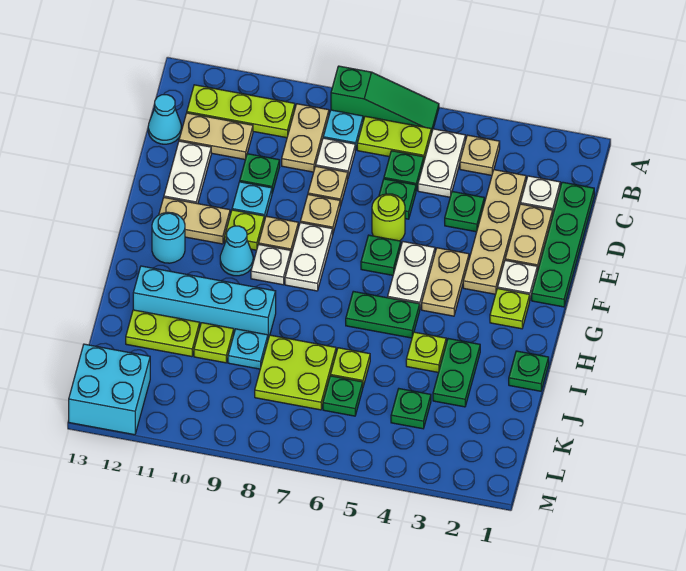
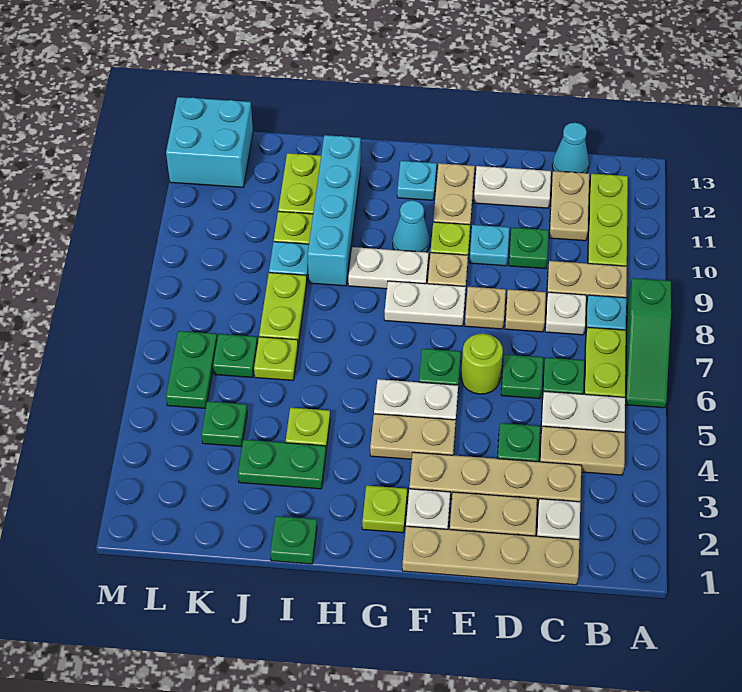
tan plate B4 level 1 -> tan plate B4:C4 level 1
green plate C1:F1 level 1 -> tan plate C1:F1 level 1
white plate G9 level 1 -> white plate G9:H9 level 1
cyan round brick G12 level 1 -> cyan plate G12 level 1
green plate H5:H6 level 1 -> green plate L5:L6 level 1
lime plate J7:K8 level 1 -> lime plate J7:J8 level 1

